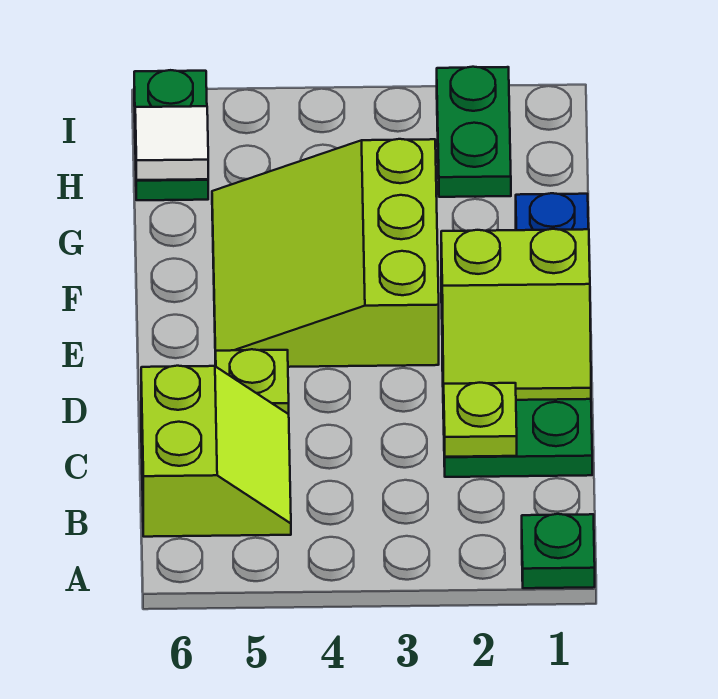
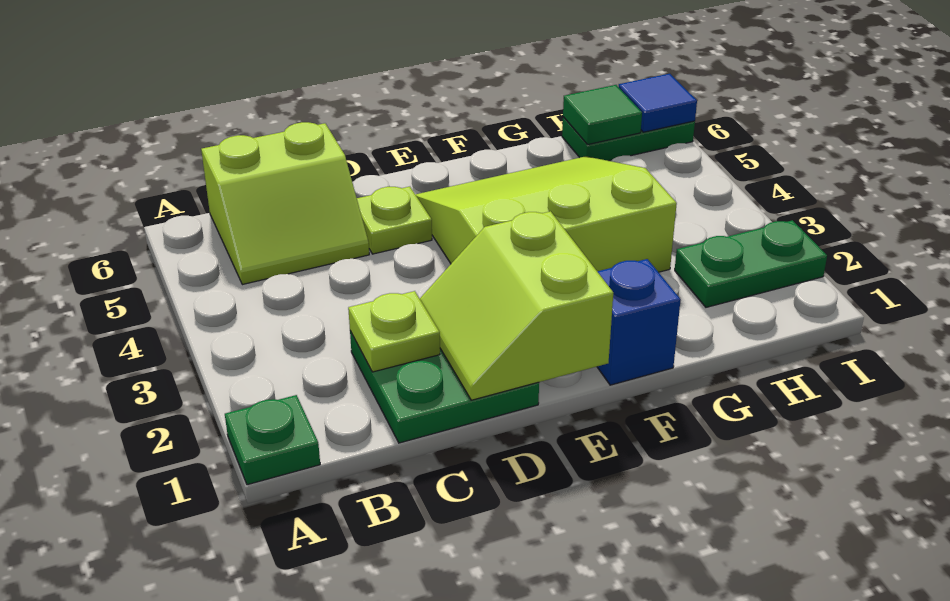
white tile H6 level 2 -> green tile H6 level 2
none -> blue tile I6 level 2

